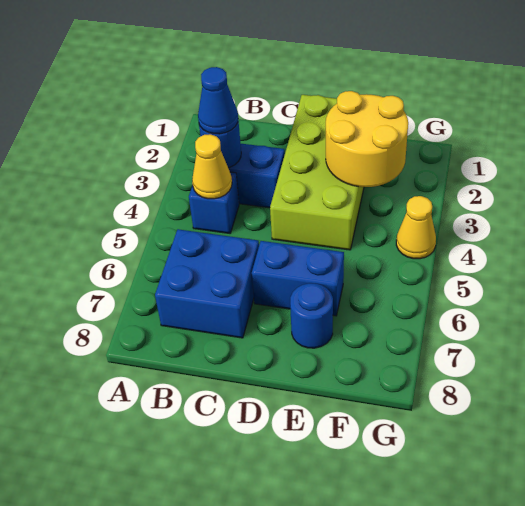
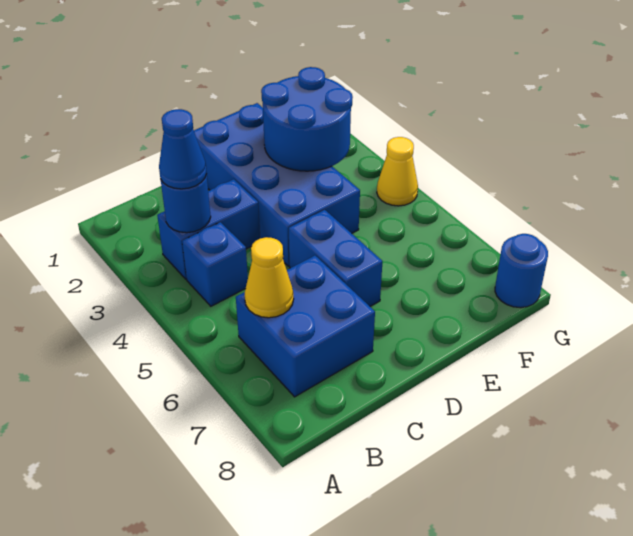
yellow cone B4 level 2 -> yellow cone B6 level 2
lime brick D1:E4 level 1 -> blue brick D1:E4 level 1
blue brick D6:E6 level 1 -> blue brick D5:D6 level 1
yellow round brick E2:F3 level 2 -> blue round brick E2:F3 level 2
blue round brick E7 level 1 -> blue round brick G8 level 1

